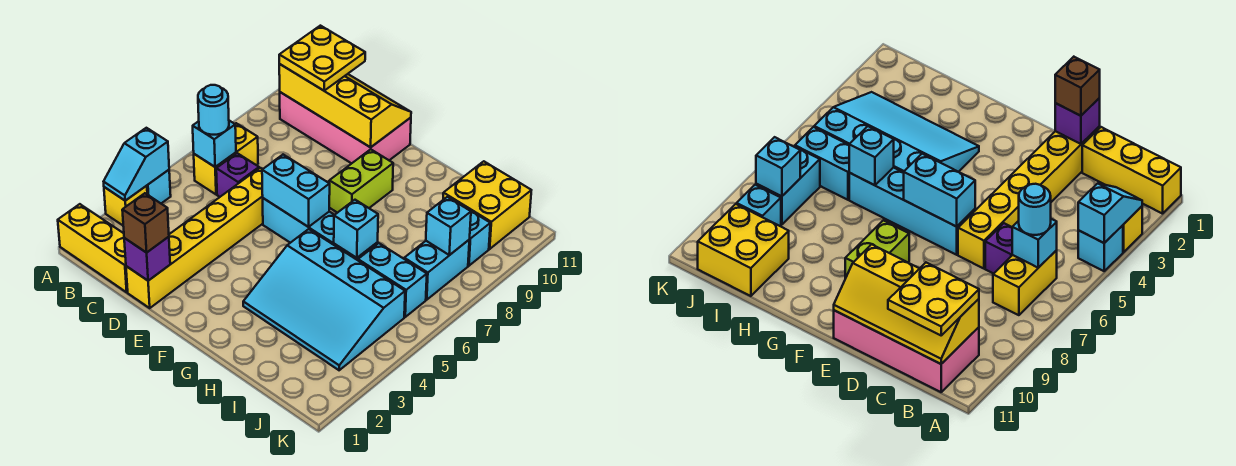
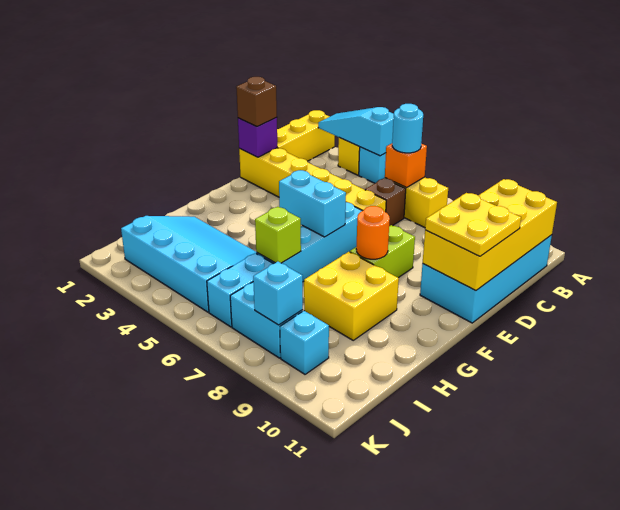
cyan slope A3:A4 level 2 top 4 -> cyan slope A2:A4 level 2 top 4
cyan brick B6 level 2 -> orange brick B6 level 2
pink brick B10:E11 level 1 -> cyan brick B10:E11 level 1
yellow slope B10:E11 level 2 top 10 -> yellow brick B10:E11 level 2
yellow plate B10:C11 level 3 -> yellow plate D10:E11 level 3
purple brick C6 level 1 -> brown brick C6 level 1
cyan brick E6:F6 level 2 -> cyan brick F5:F6 level 2
lime brick F8:F9 level 1 -> lime brick E8:F8 level 1
none -> orange round brick F8 level 2
cyan slope G3:J5 level 1 top 5 -> cyan slope H2:J5 level 1 top J
cyan brick H6 level 2 -> lime brick H6 level 2
yellow brick I10:J11 level 1 -> yellow brick G8:H9 level 1

